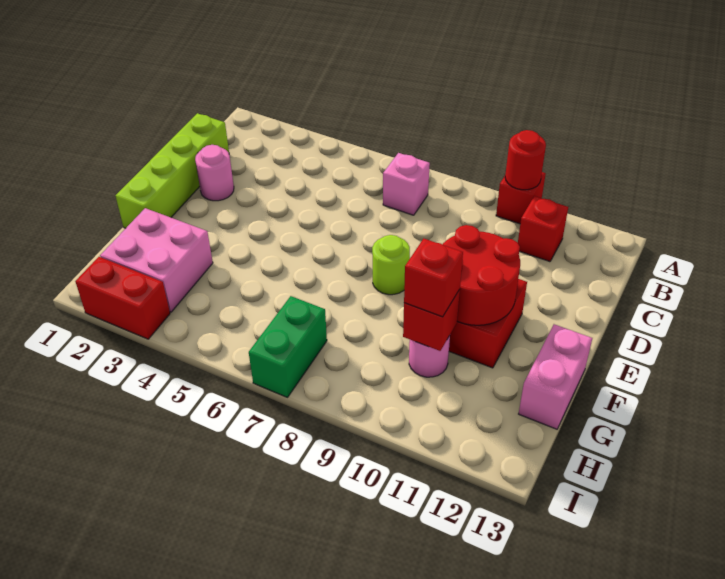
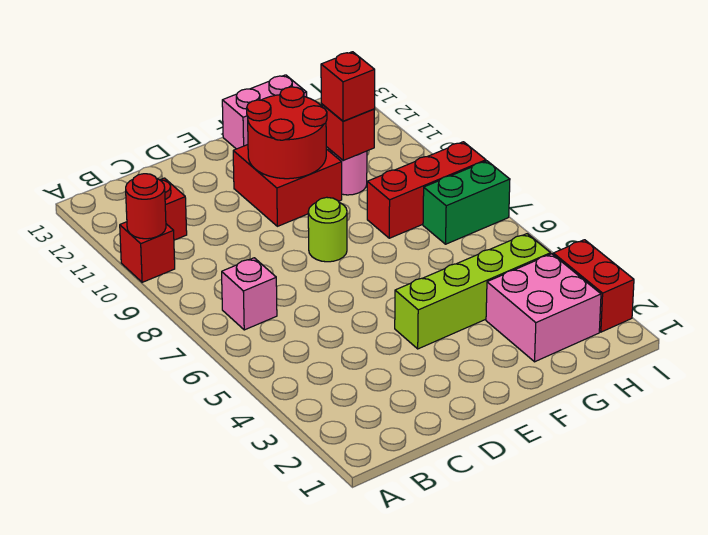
lime brick C1:F1 level 1 -> lime brick E4:H4 level 1
pink round brick D2 level 1 -> none
none -> red brick G8:I8 level 1

